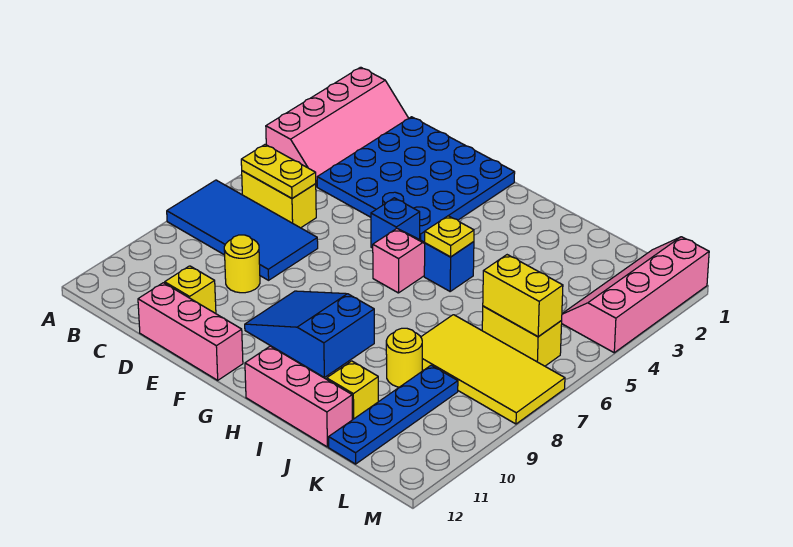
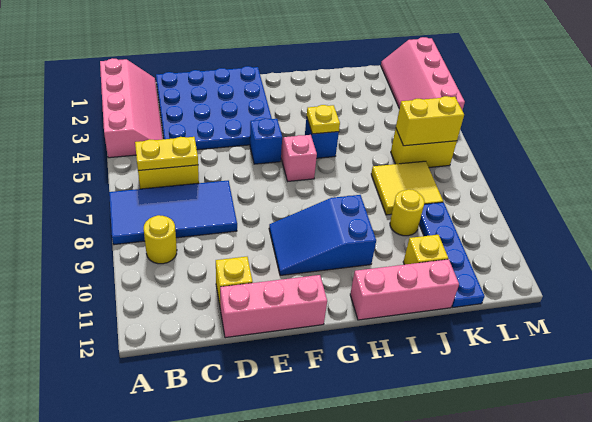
yellow round brick D9 level 1 -> yellow round brick B9 level 1
yellow tile J7:M8 level 1 -> yellow tile J7:K8 level 1

